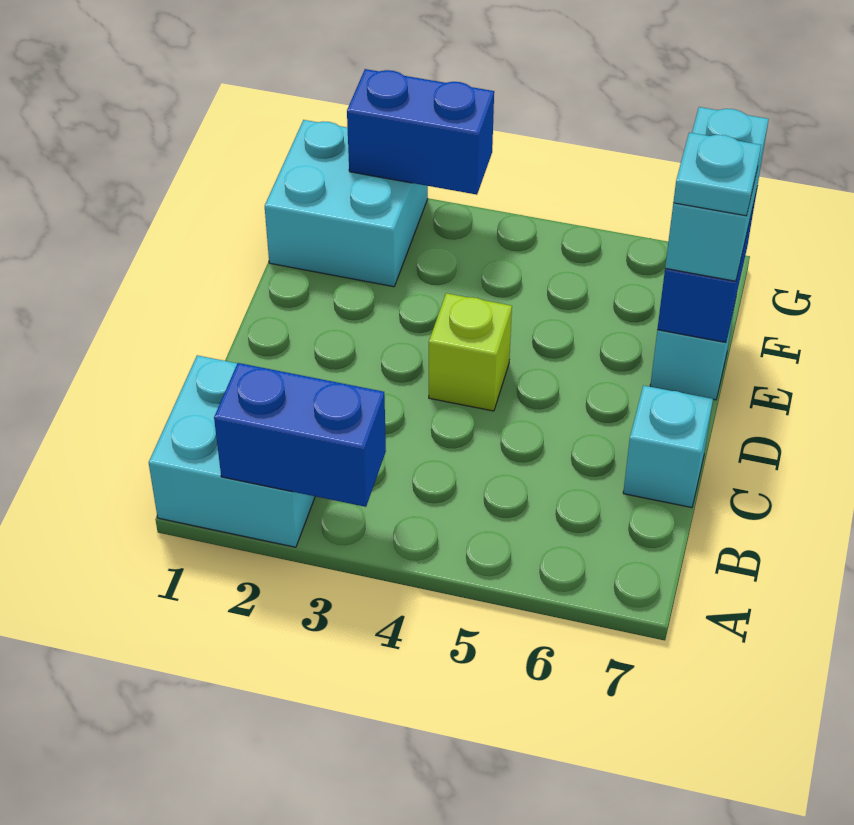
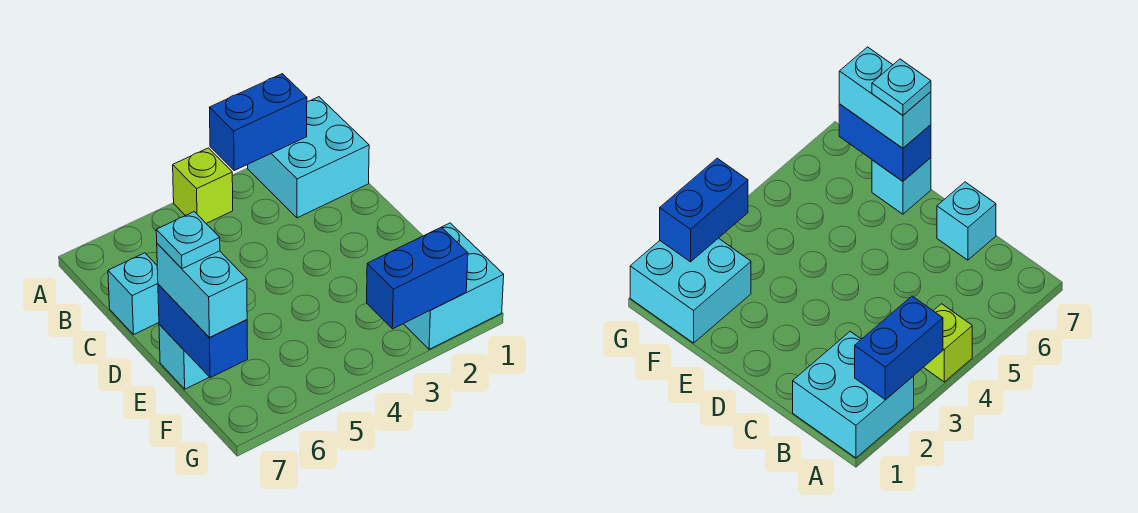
lime brick D4 level 1 -> lime brick A4 level 1

